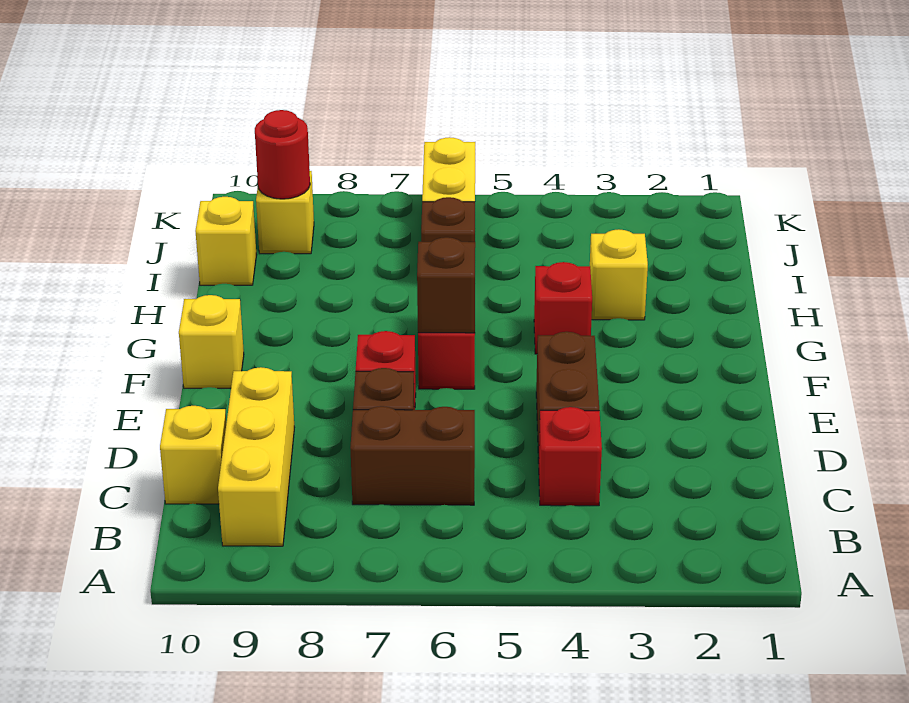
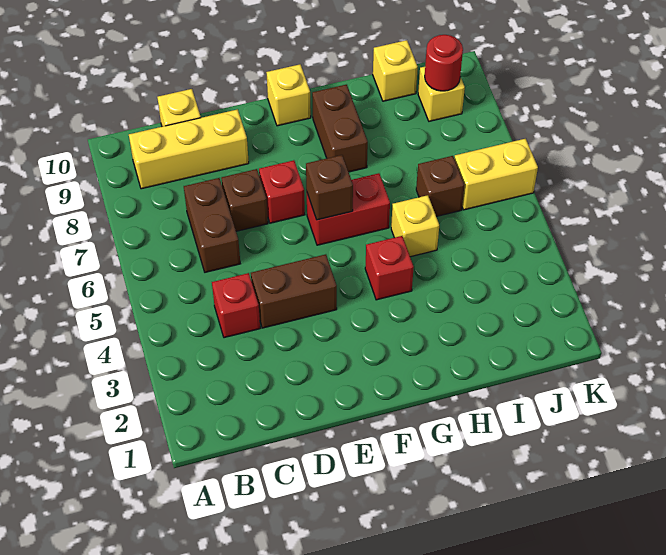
none -> brown brick G8:G9 level 1
yellow brick H3 level 1 -> yellow brick H5 level 1

